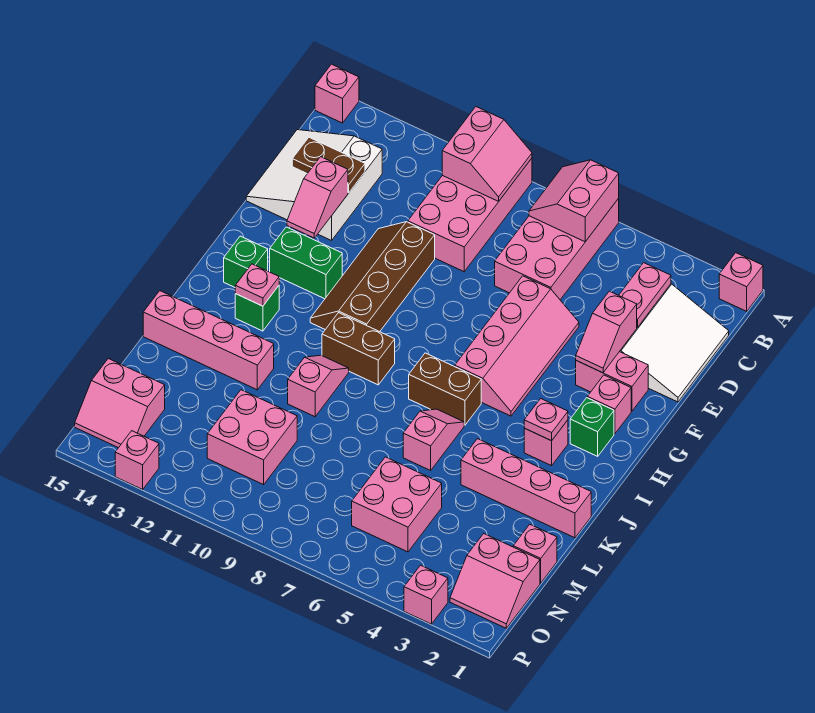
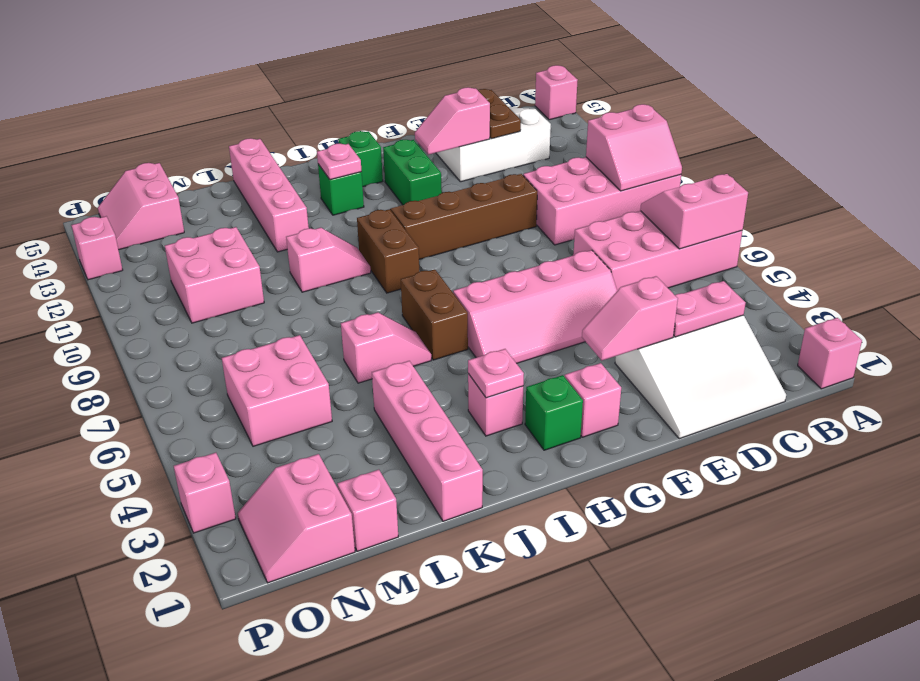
pink brick F2:F3 level 1 -> none

